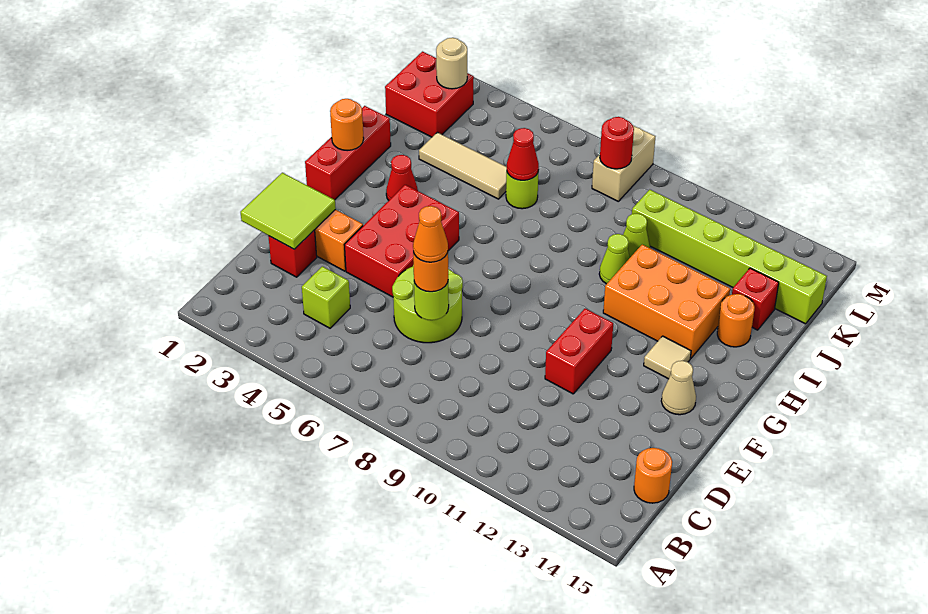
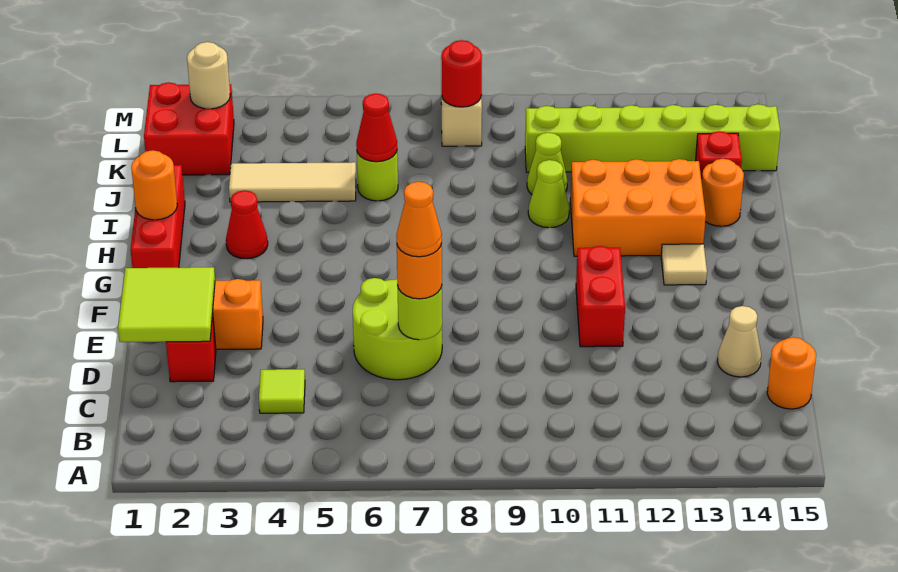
lime brick C4 level 1 -> lime tile C4 level 1
red brick E4:G5 level 1 -> none
tan cone F14 level 1 -> tan cone D14 level 1

